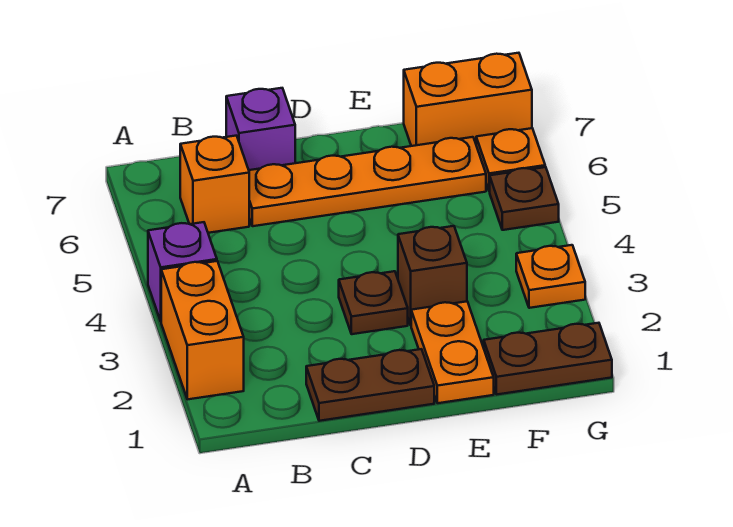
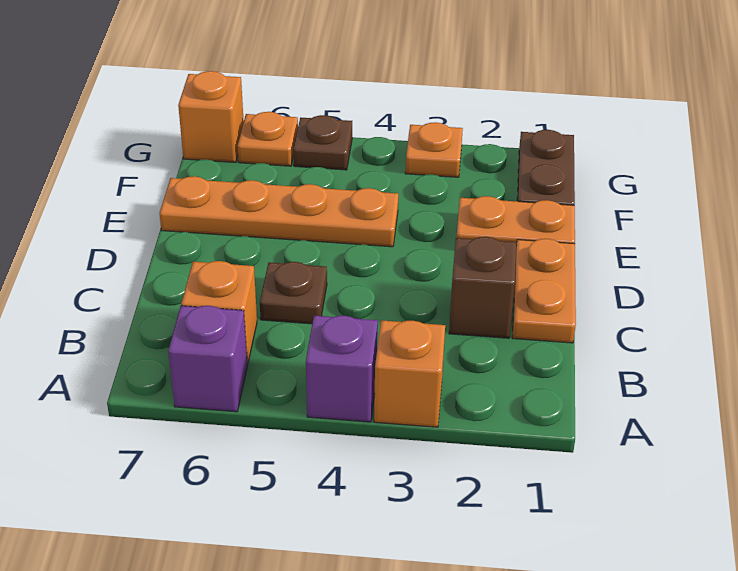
orange brick A2:A3 level 1 -> orange brick A3 level 1
brown plate C1:D1 level 1 -> orange plate C1:D1 level 1
orange plate C6:F6 level 1 -> orange plate E4:E7 level 1
purple brick C7 level 1 -> purple brick A6 level 1
brown plate D3 level 1 -> brown plate C5 level 1
brown brick E3 level 1 -> brown brick C2 level 1
orange brick F7:G7 level 1 -> orange brick G7 level 1

